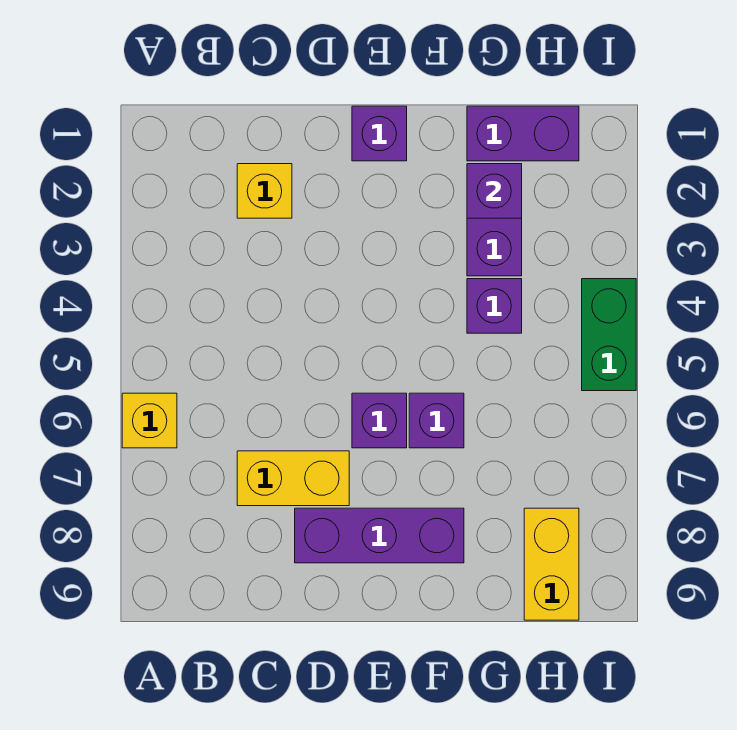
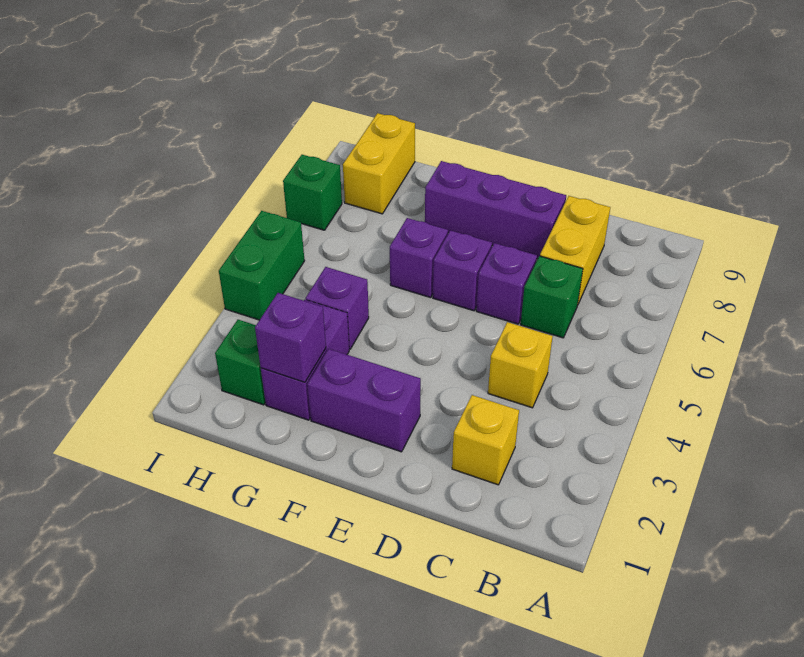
yellow brick A6 level 1 -> yellow brick C4 level 1
none -> green brick C6 level 1
yellow brick C7:D7 level 1 -> yellow brick C7:C8 level 1
purple brick E1 level 1 -> purple brick D6 level 1
purple brick G1:H1 level 1 -> purple brick E2:F2 level 1
none -> green brick H2 level 1
none -> green brick I7 level 1

